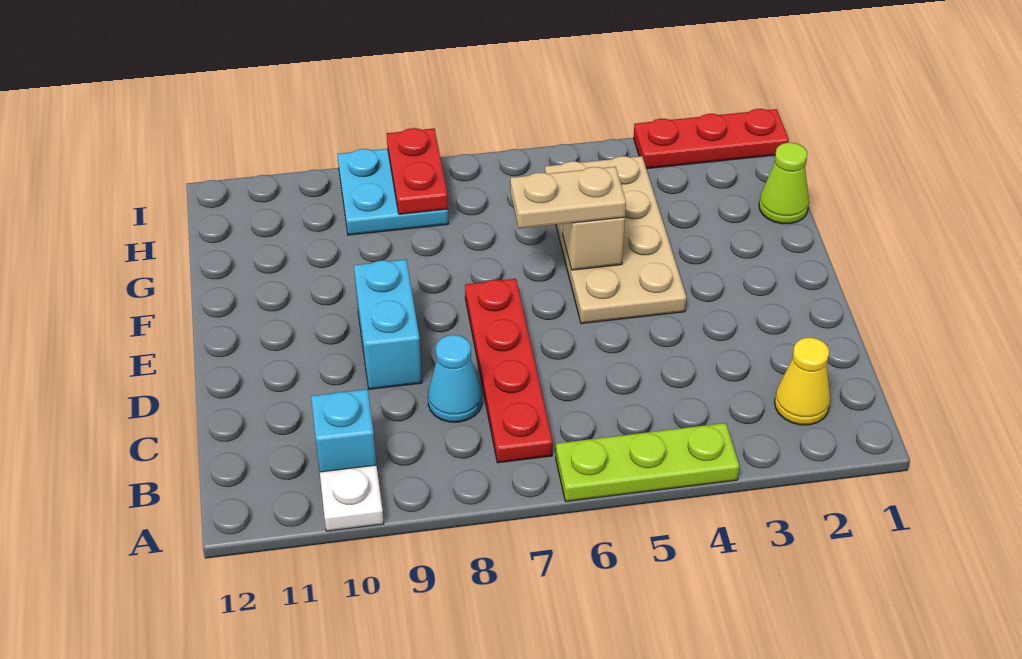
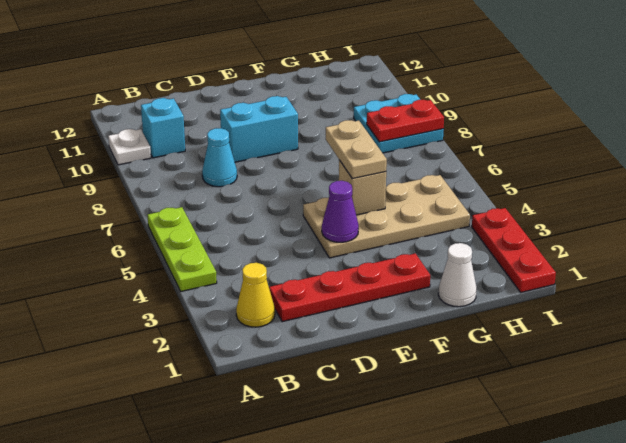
red plate B7:E7 level 1 -> red plate C2:F2 level 1
none -> purple cone E4 level 2
lime cone G1 level 1 -> white cone G1 level 1

